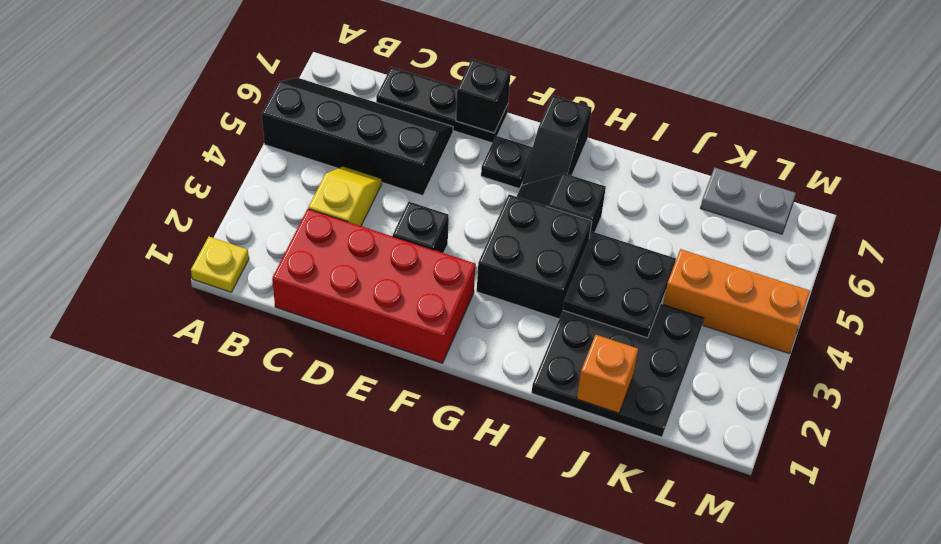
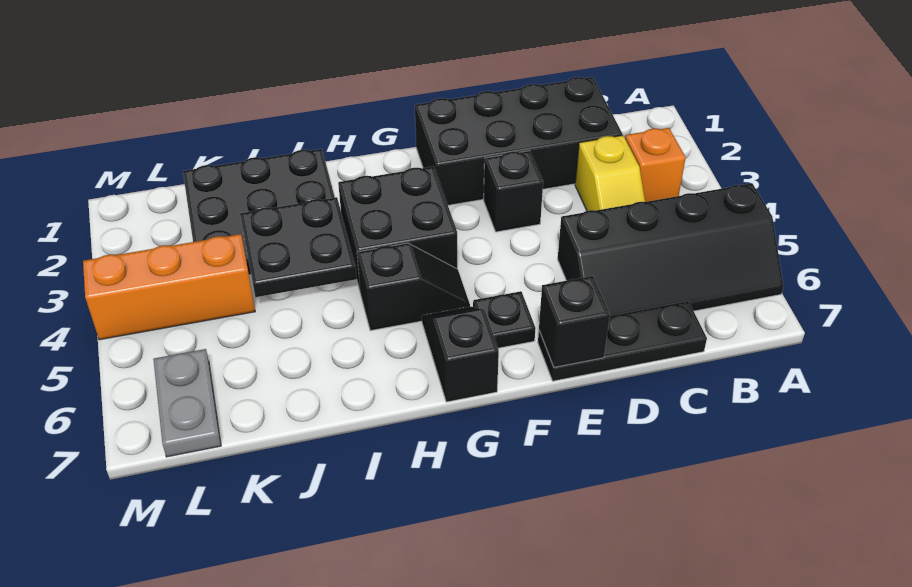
yellow plate A1 level 1 -> none
red brick C1:F2 level 1 -> black brick C1:F2 level 1
orange brick J1 level 2 -> orange brick B3 level 1
grey plate K7:L7 level 1 -> grey plate L6:L7 level 1

